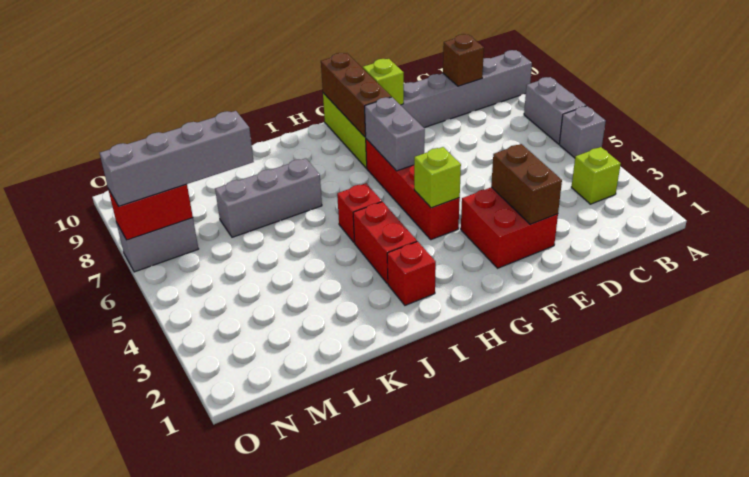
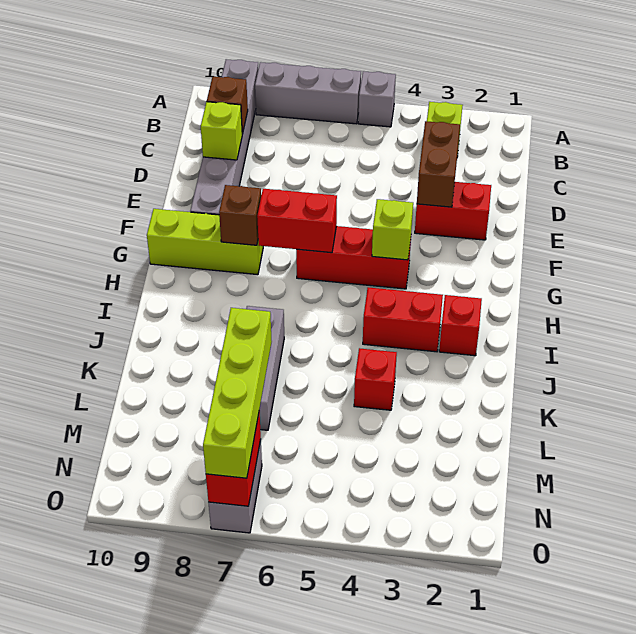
grey brick A6:A7 level 1 -> grey brick A6:A8 level 1
red brick E2:F3 level 1 -> red brick E2:E3 level 1
brown brick E2:E3 level 2 -> brown brick D3:E3 level 2
lime brick F9 level 2 -> lime brick D9 level 2
red brick G4:G7 level 1 -> red brick G4:G6 level 1
grey brick G6:G7 level 2 -> red brick G6:G7 level 2
brown brick G8:G10 level 2 -> brown brick G8 level 2
red brick I5 level 1 -> red brick K4 level 1
grey brick L7:O7 level 3 -> lime brick L7:O7 level 3

